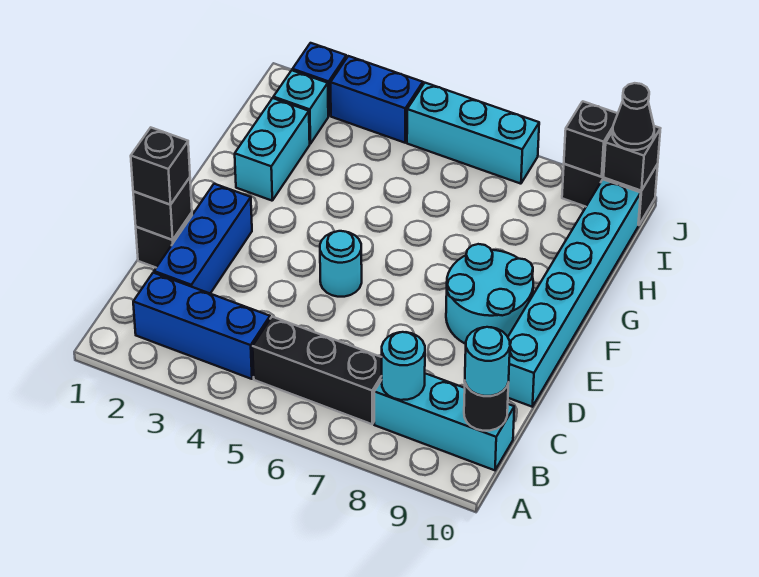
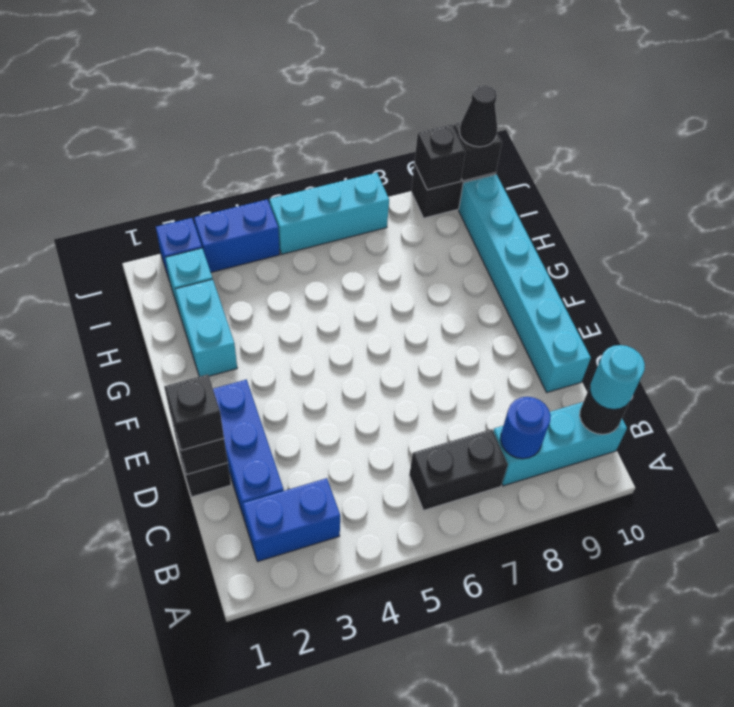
blue brick B2:B4 level 1 -> blue brick B2:B3 level 1
black brick B5:B7 level 1 -> black brick B6:B7 level 1
cyan round brick B8 level 2 -> blue round brick B8 level 2
cyan round brick E5 level 1 -> none
cyan round brick E8:F9 level 1 -> none

